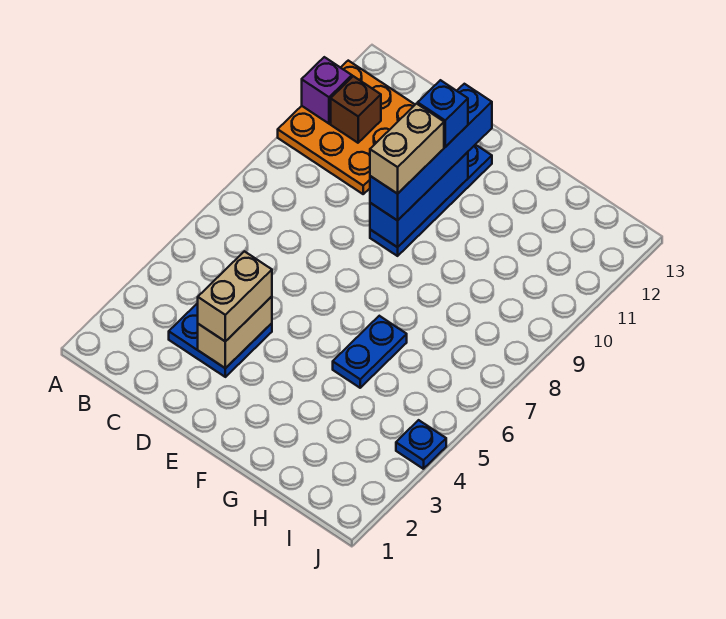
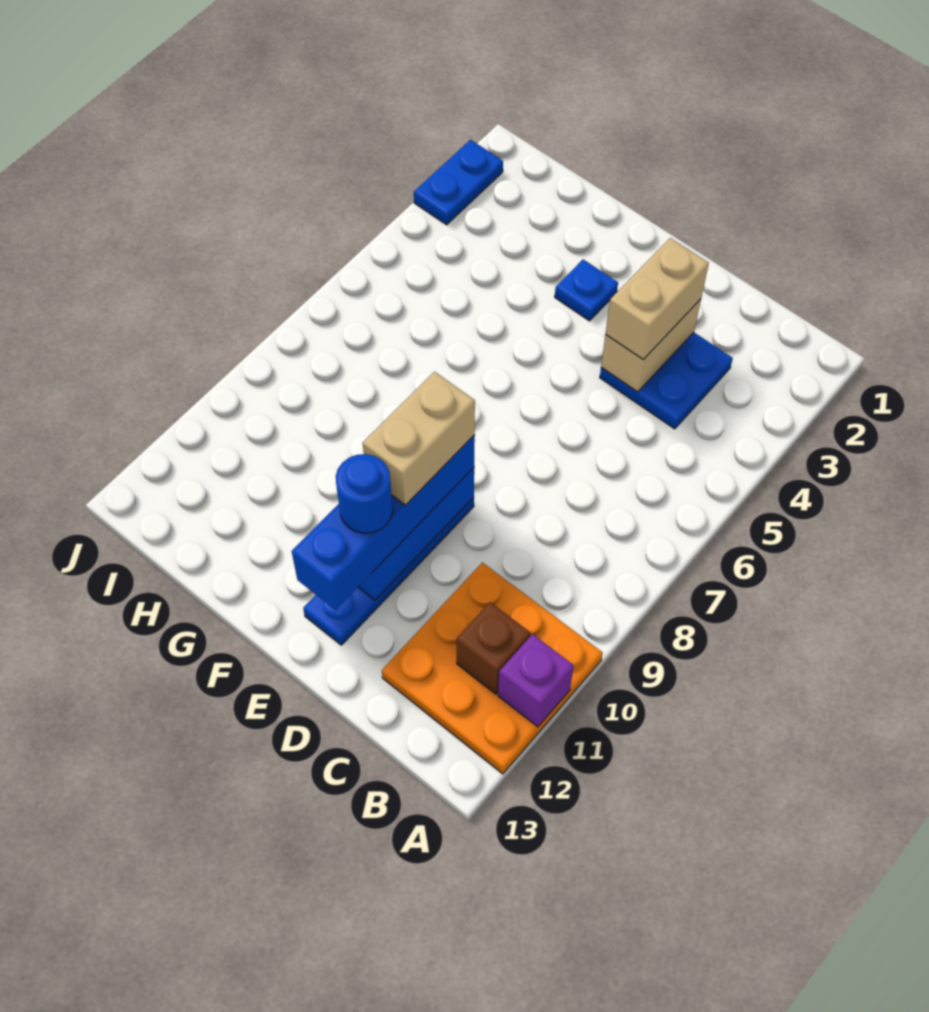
blue brick E11 level 4 -> blue round brick E11 level 4
blue plate G5:G6 level 1 -> blue plate J2:J3 level 1
blue plate J4 level 1 -> blue plate F3 level 1

